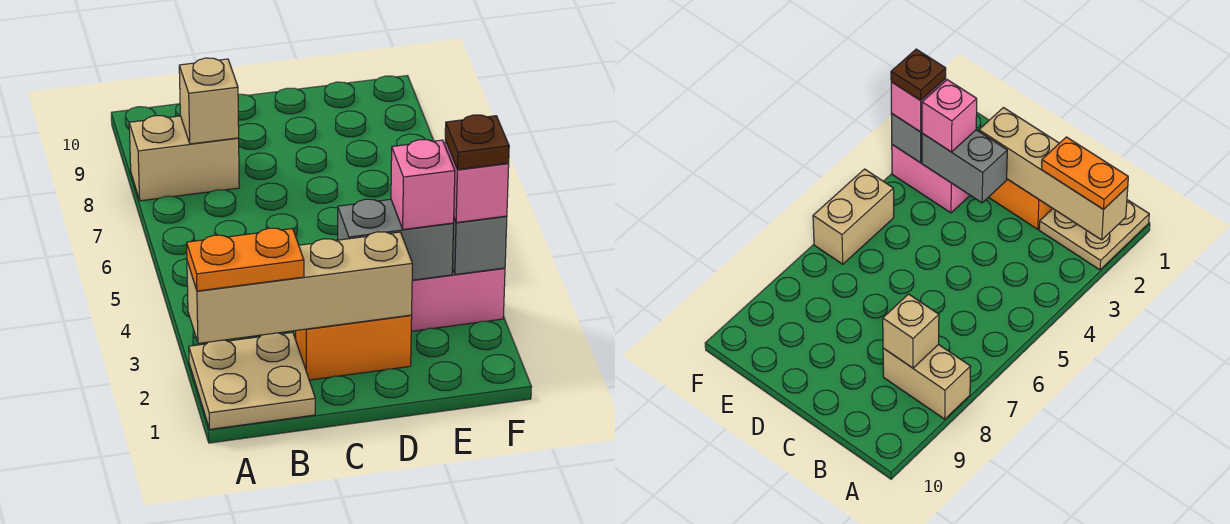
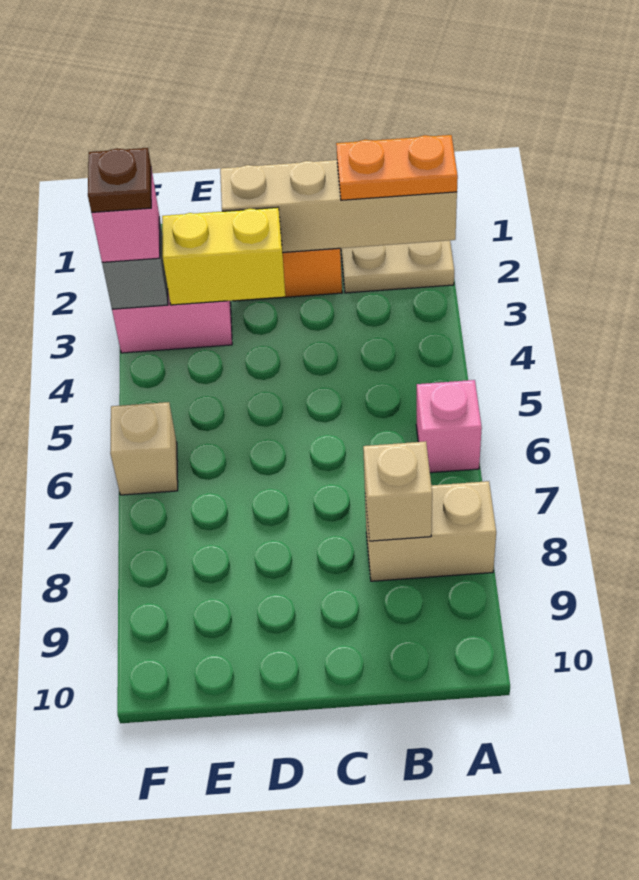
grey brick D3:E3 level 2 -> yellow brick D3:E3 level 2
pink brick E3 level 3 -> pink brick A6 level 1
tan brick F5:F6 level 1 -> tan brick F6 level 1

